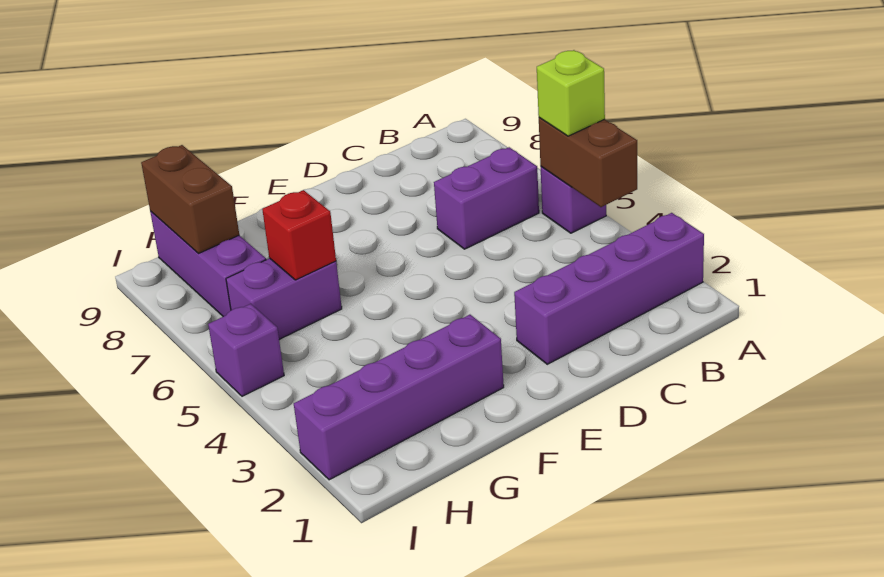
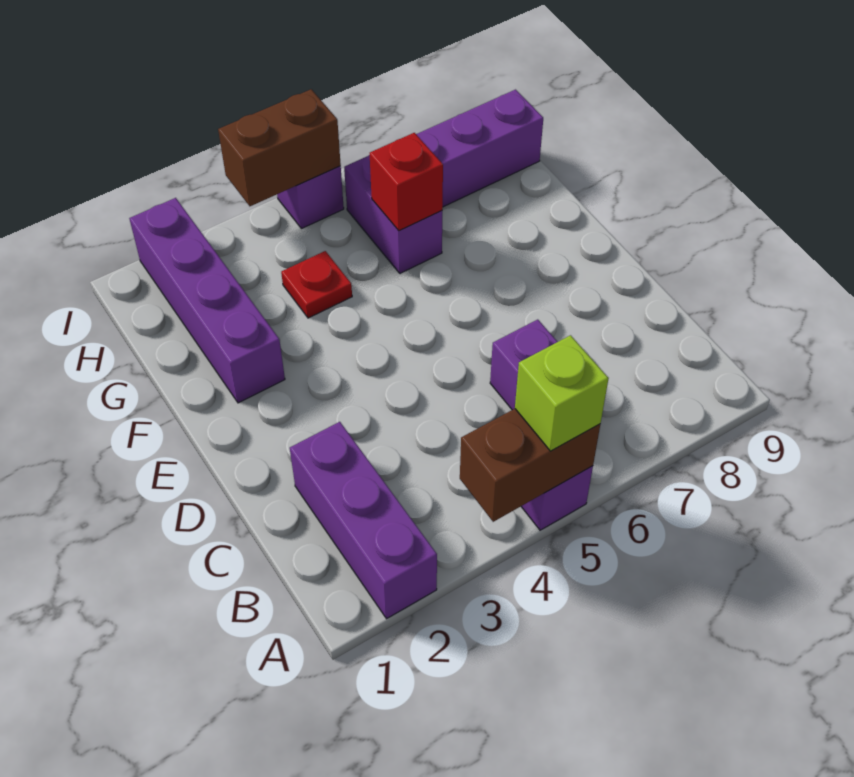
purple brick A2:D2 level 1 -> purple brick A2:C2 level 1
none -> red plate G4 level 1
brown brick H8:H9 level 2 -> brown brick I4:I5 level 2

